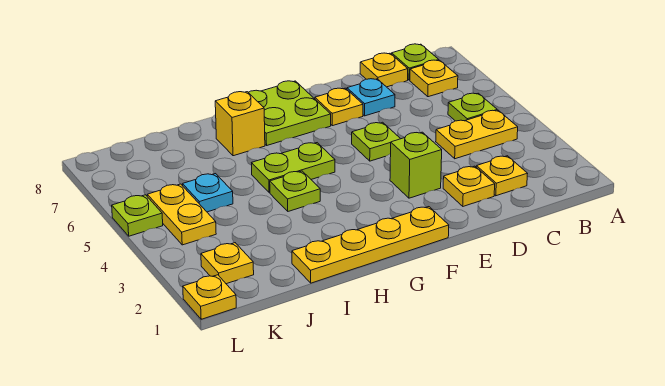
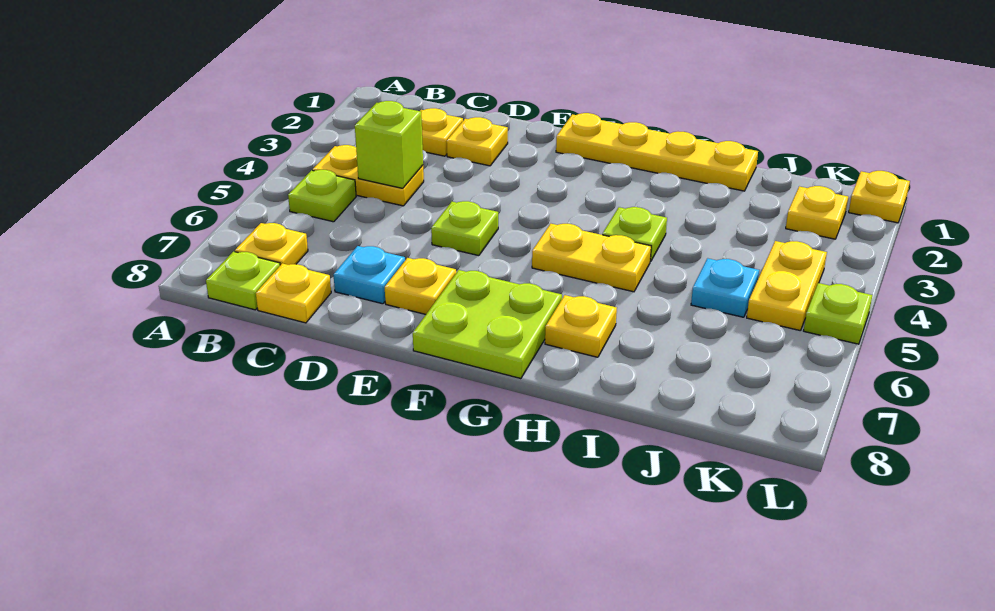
lime brick E3 level 1 -> lime brick C4 level 2
lime plate G5:H5 level 1 -> yellow plate G5:H5 level 1
yellow brick H7 level 1 -> yellow plate H7 level 1

